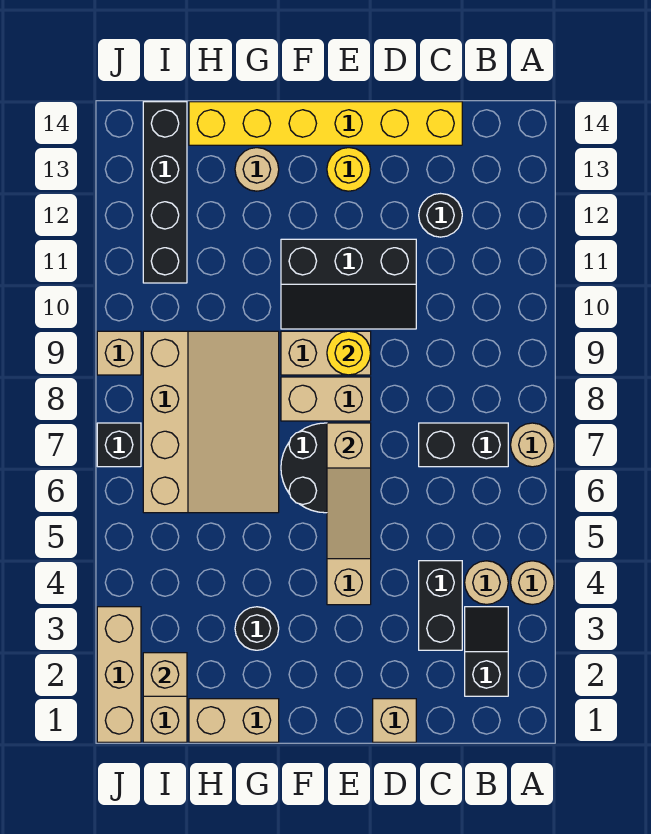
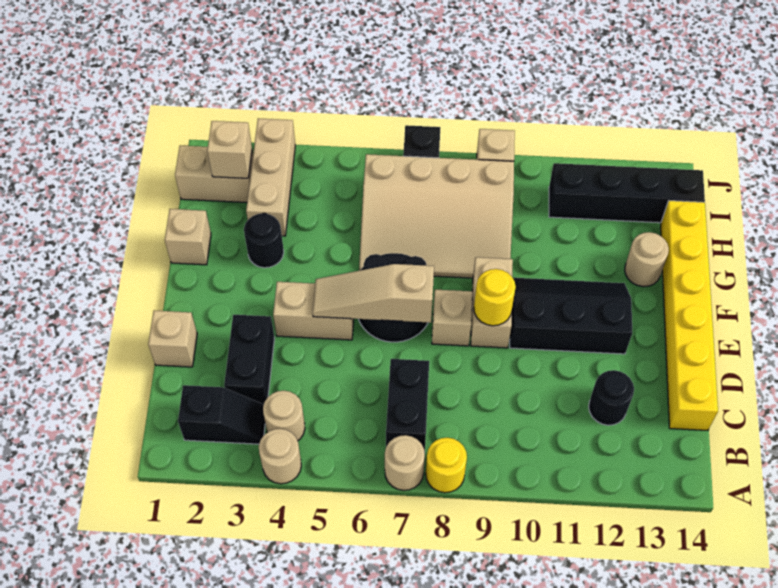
black brick C3:C4 level 1 -> black brick C3:D3 level 1
black slope D10:F11 level 1 top 11 -> black slope E10:F12 level 1 top E
tan brick E8:F8 level 1 -> tan brick E8 level 1
yellow round brick E13 level 1 -> yellow round brick A8 level 1
tan brick G1:H1 level 1 -> tan brick G1 level 1
tan brick J1:J3 level 1 -> tan brick H3:J3 level 1

